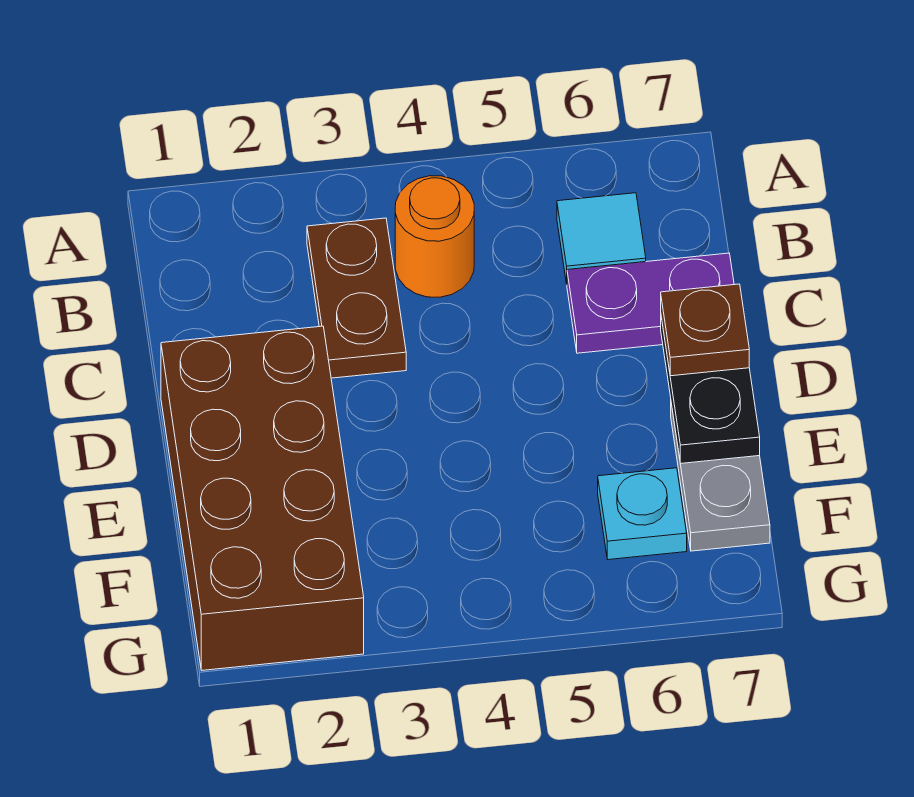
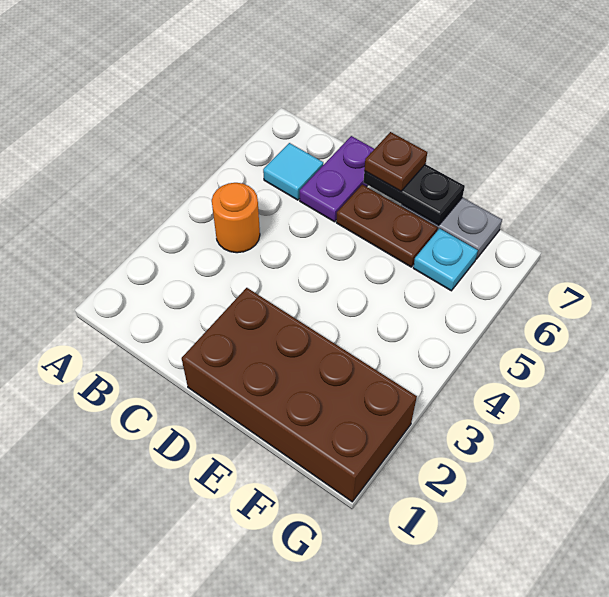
brown plate B3:C3 level 1 -> brown plate D6:E6 level 1

